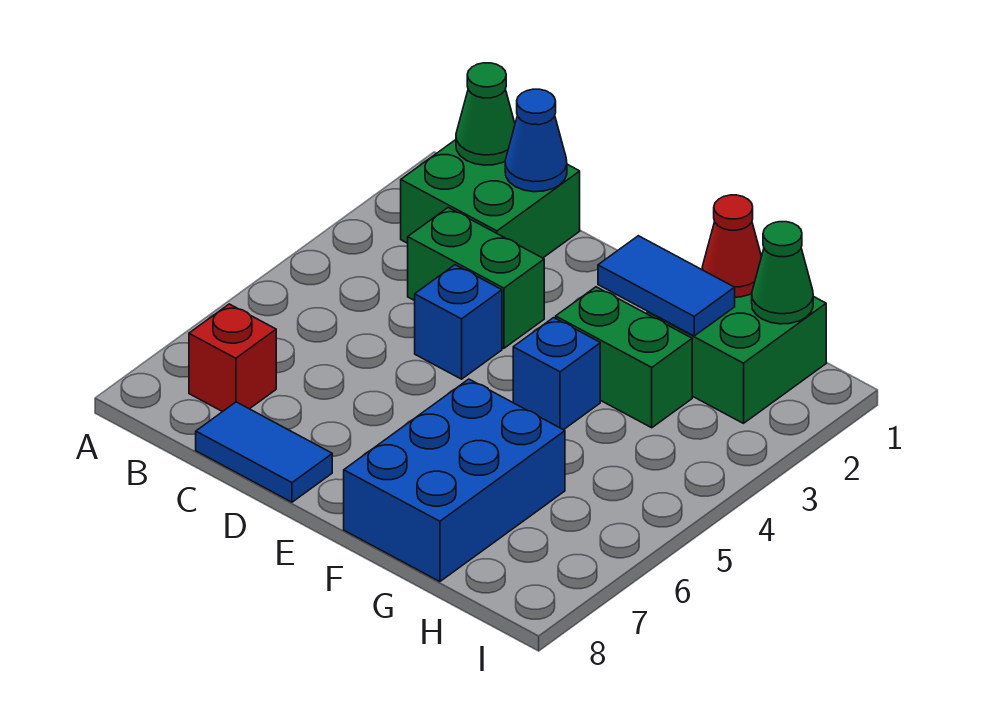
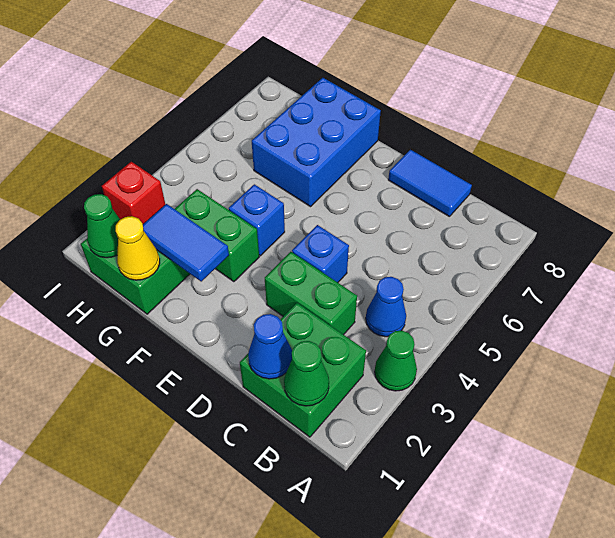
none -> green cone A3 level 1
none -> blue cone B4 level 1
red brick B7 level 1 -> red brick H2 level 2
red cone G1 level 2 -> yellow cone G1 level 2

